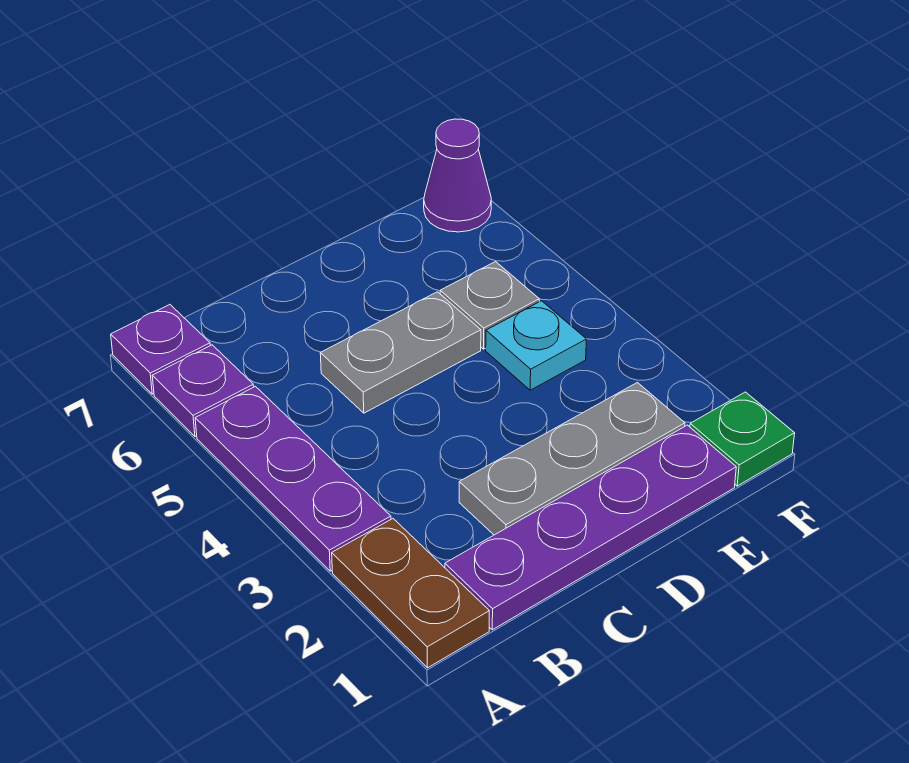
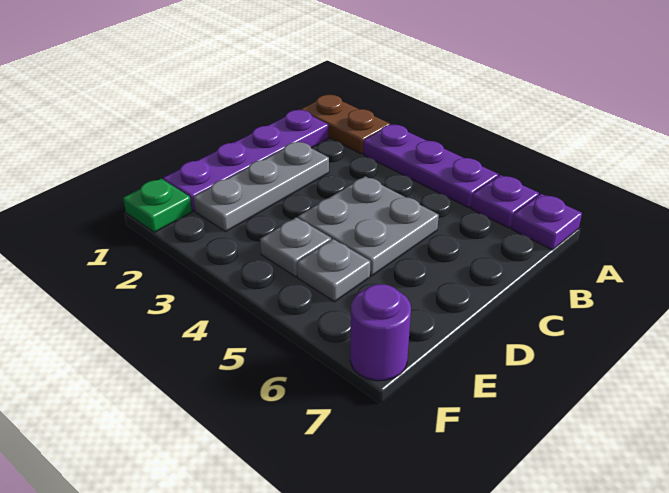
grey plate C5:D5 level 1 -> grey plate C4:D5 level 1
cyan plate E4 level 1 -> grey plate E4 level 1
purple cone F7 level 1 -> purple round brick F7 level 1

